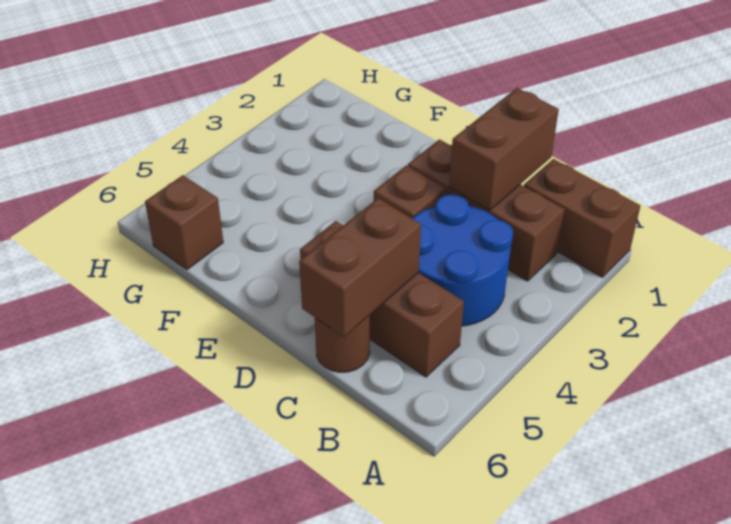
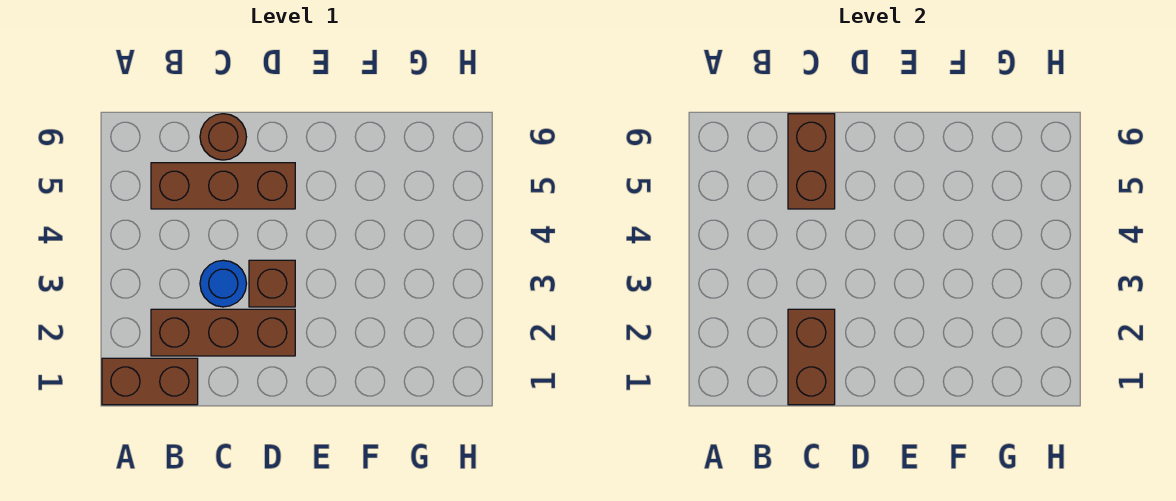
blue round brick B3:C4 level 1 -> blue round brick C3 level 1
brown brick G6 level 1 -> none

